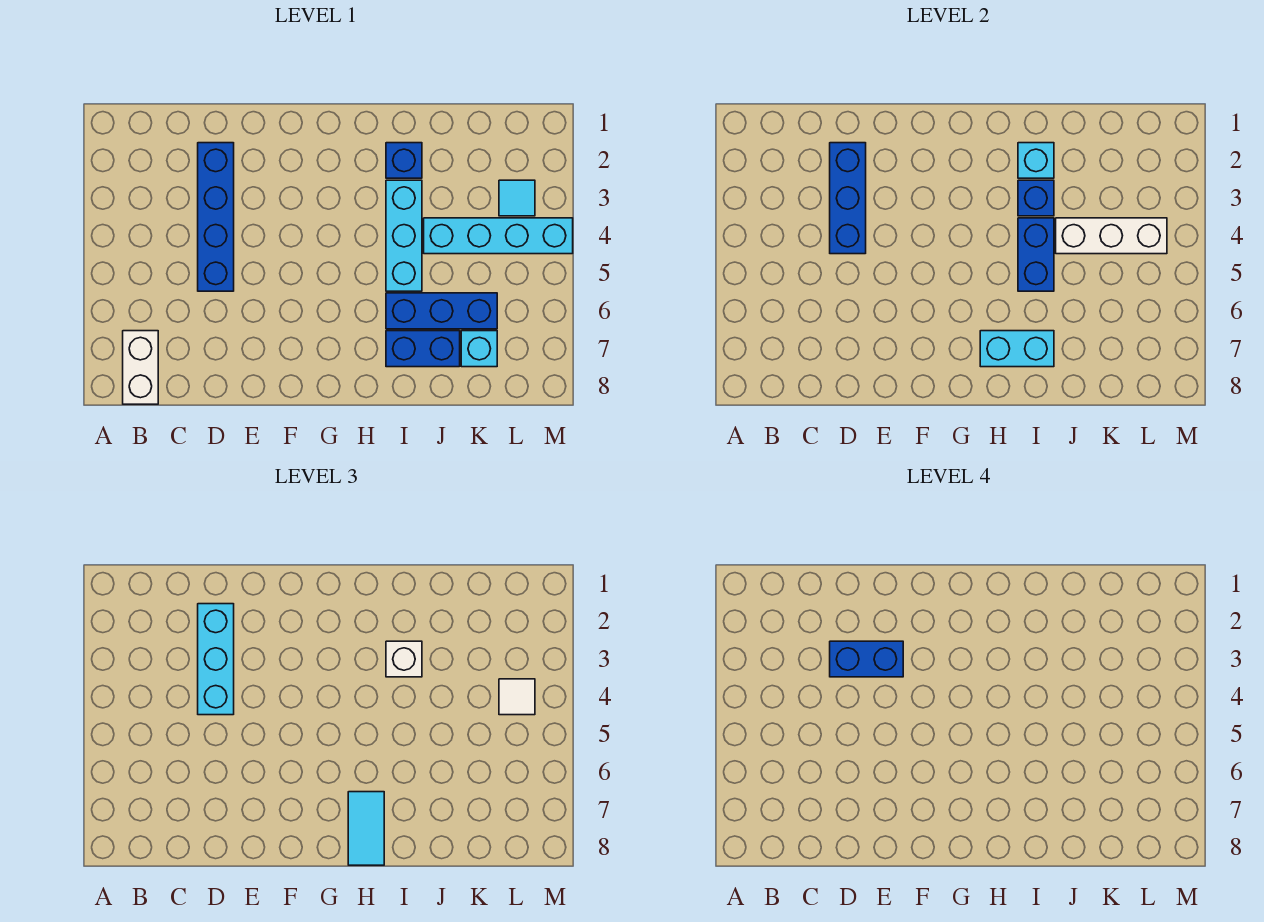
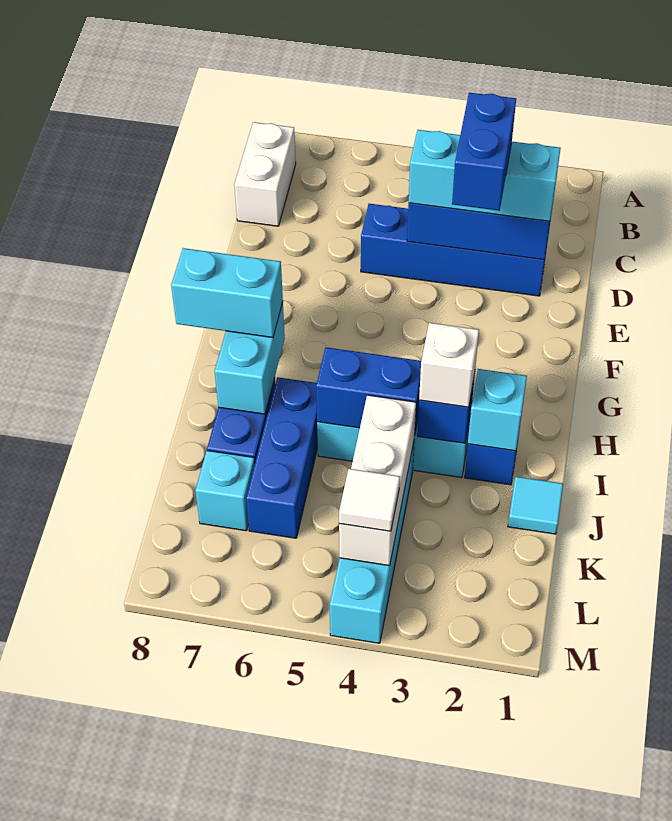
white brick B7:B8 level 1 -> white brick B8:C8 level 1
cyan tile H7:H8 level 3 -> cyan brick H7:H8 level 3
cyan tile L3 level 1 -> cyan tile J1 level 1

